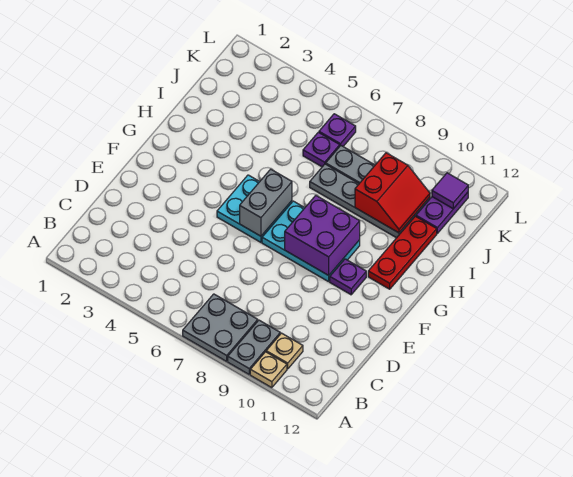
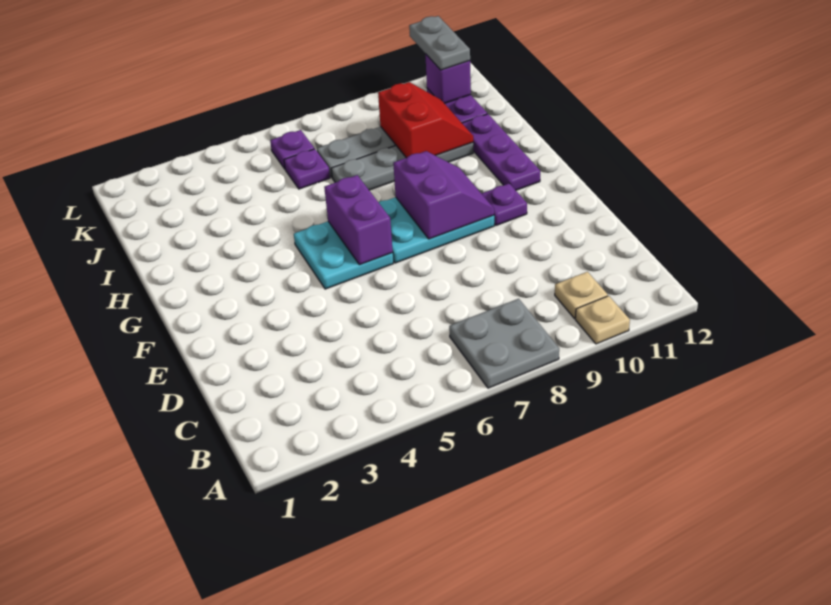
grey plate A9:B9 level 1 -> grey plate K11:L11 level 3
grey brick F6:G6 level 2 -> purple brick F6:G6 level 2
purple brick F8:G9 level 2 -> purple slope F8:G9 level 2 top 8
red plate G11:I11 level 1 -> purple plate G11:I11 level 1
purple tile K11 level 2 -> purple brick K11 level 2

